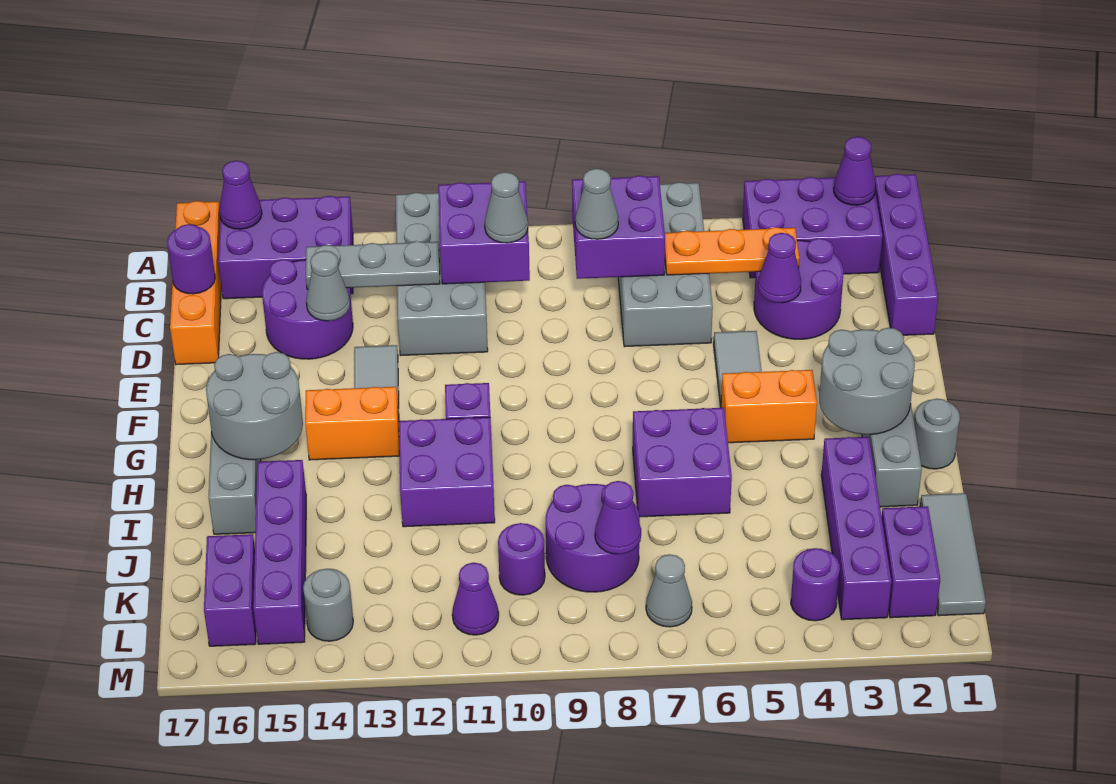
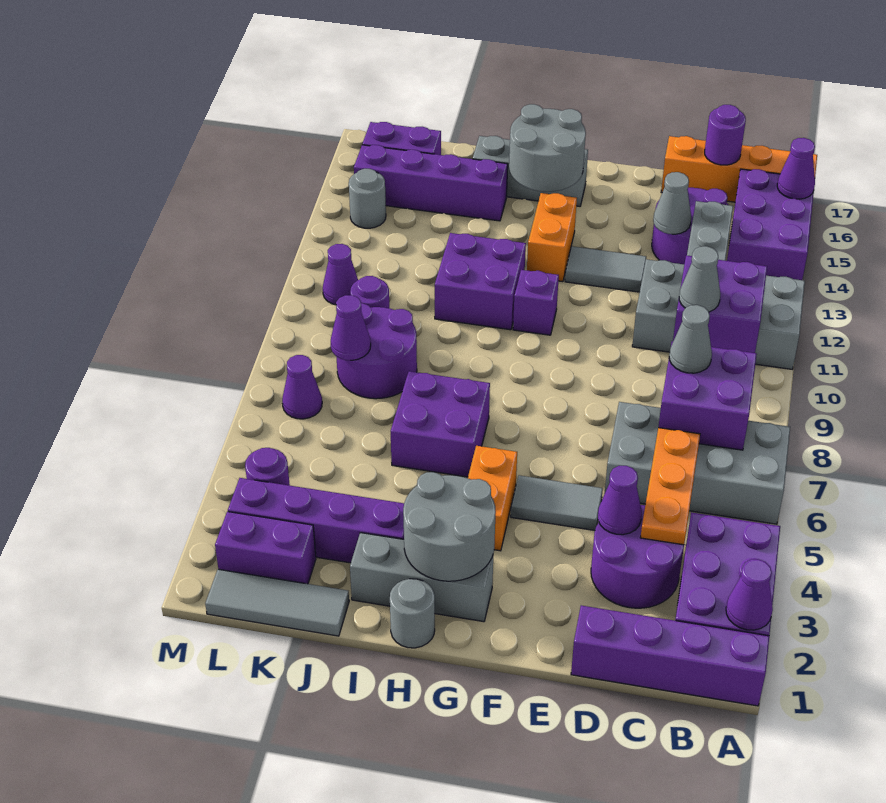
grey cone L7 level 1 -> purple cone L7 level 1

